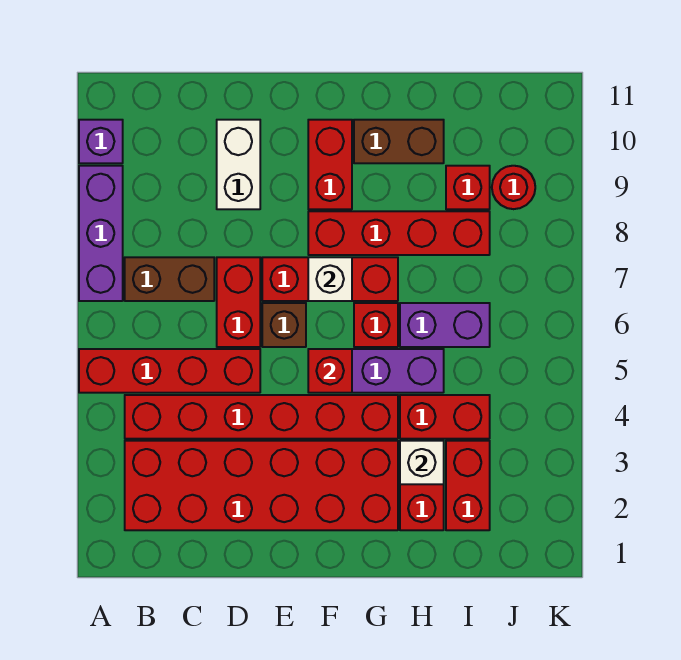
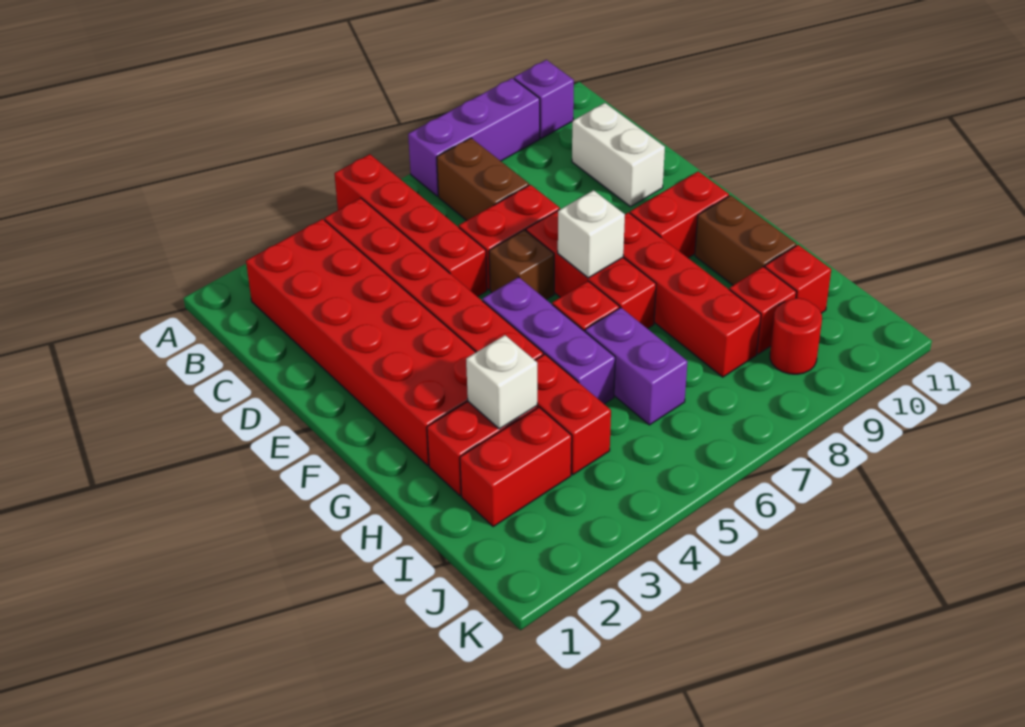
white brick D9:D10 level 1 -> white brick C10:D10 level 1
red brick F5 level 2 -> red brick I10 level 1

